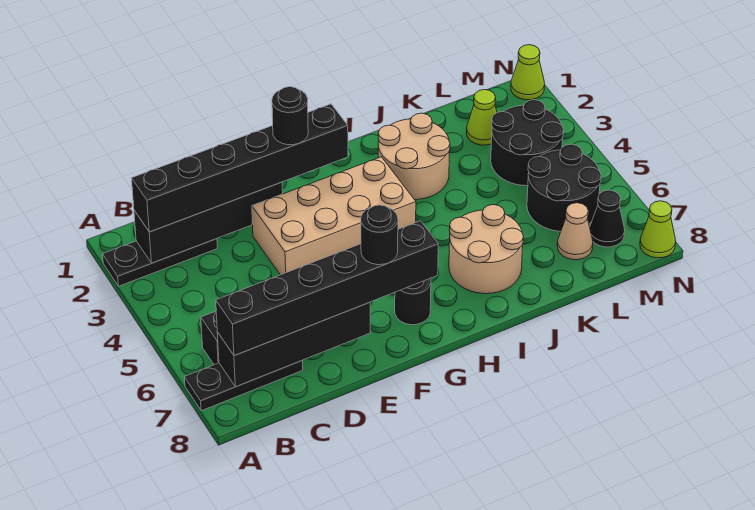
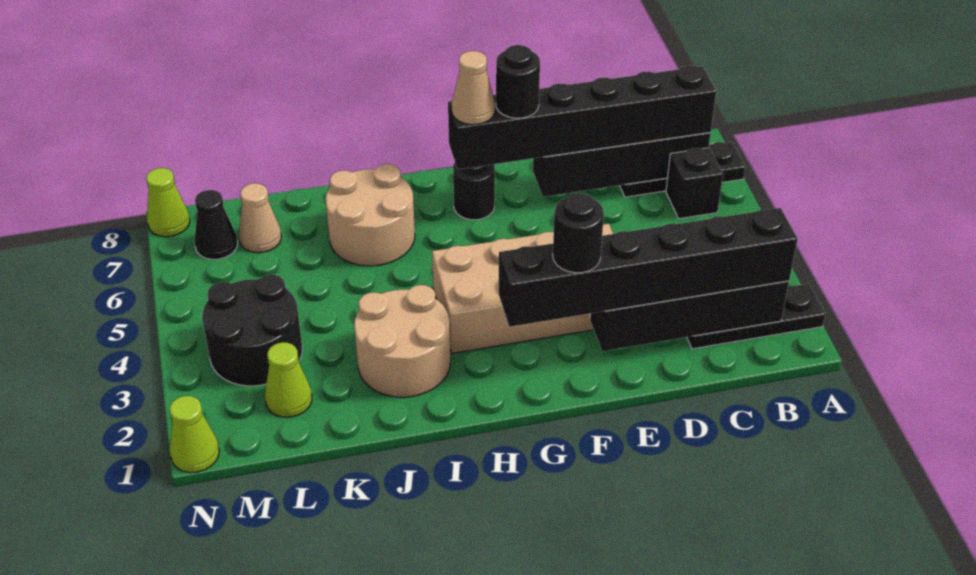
none -> tan cone G7 level 4
black round brick L5:M6 level 1 -> none

